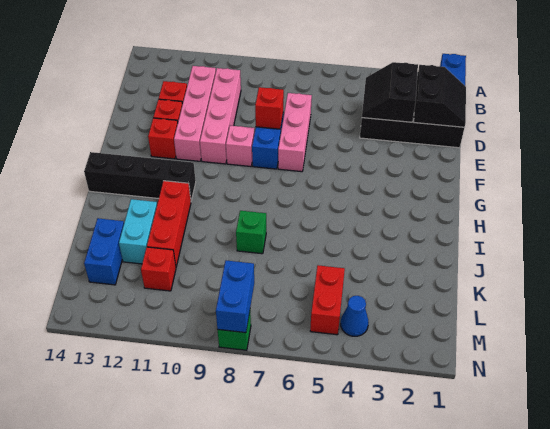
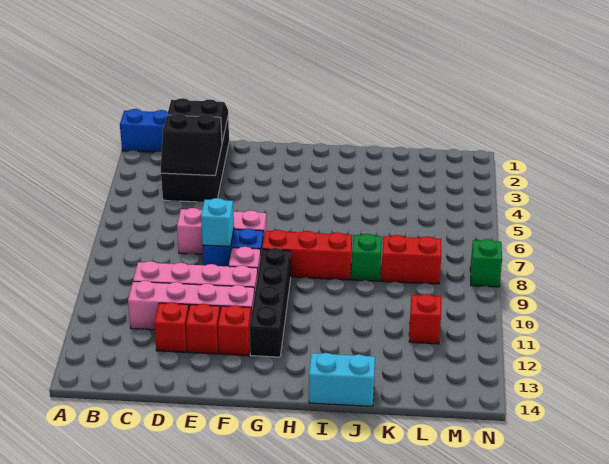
red brick E8 level 2 -> cyan brick E8 level 2
black brick H11:H14 level 1 -> black brick G9:G12 level 1
red brick I11:K11 level 1 -> red brick G8:I8 level 1
cyan brick J12:K12 level 1 -> cyan brick I14:J14 level 1
blue brick K13:L13 level 1 -> none
red brick L5:M5 level 1 -> red brick K8:L8 level 1
blue cone M4 level 1 -> none
blue brick M8:N8 level 2 -> none

